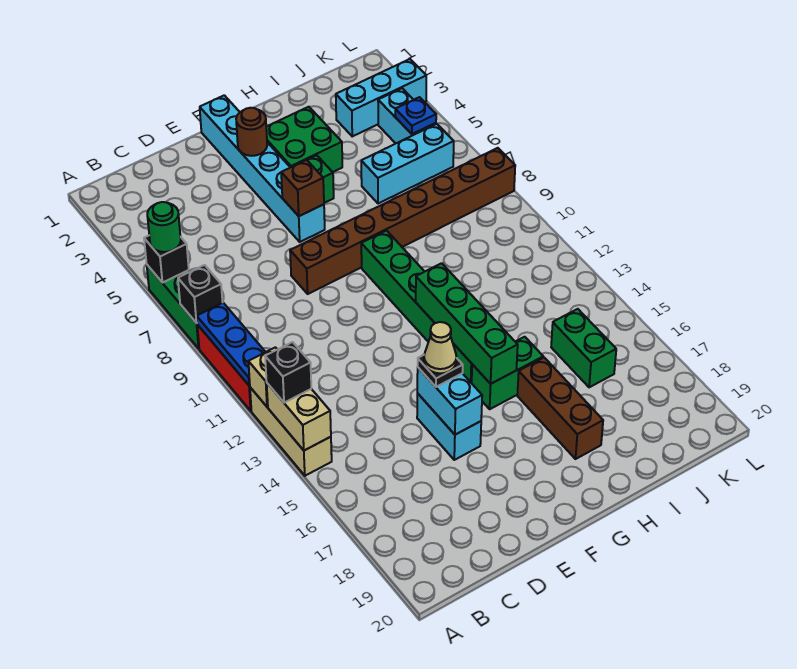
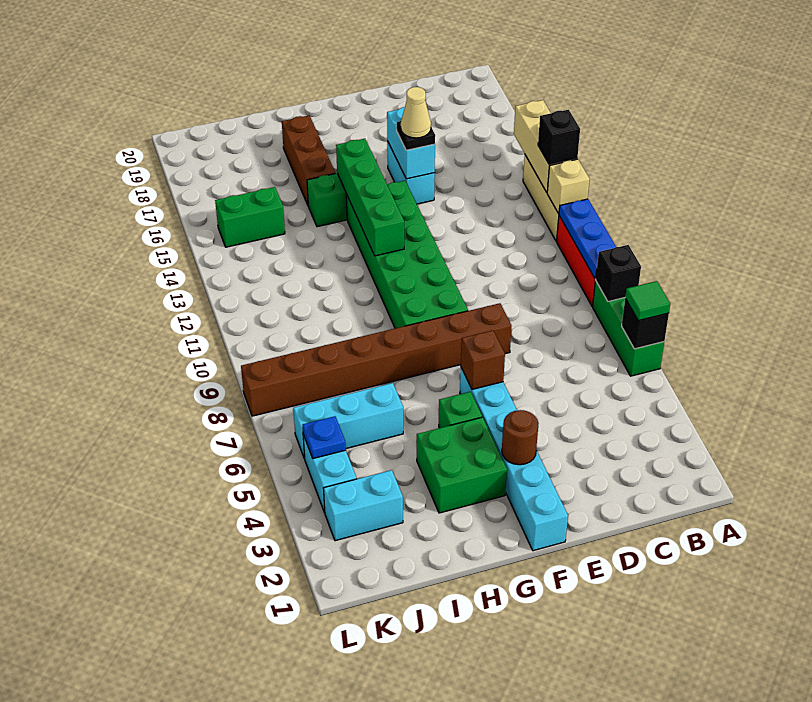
green round brick A6 level 3 -> green tile A6 level 3
tan brick A13:A14 level 2 -> tan brick A13:A15 level 2
green brick G9:G14 level 1 -> green brick F9:G14 level 1
cyan brick J3:L3 level 1 -> cyan brick J3:K3 level 1
green brick J15:J16 level 1 -> green brick J15:K15 level 1

